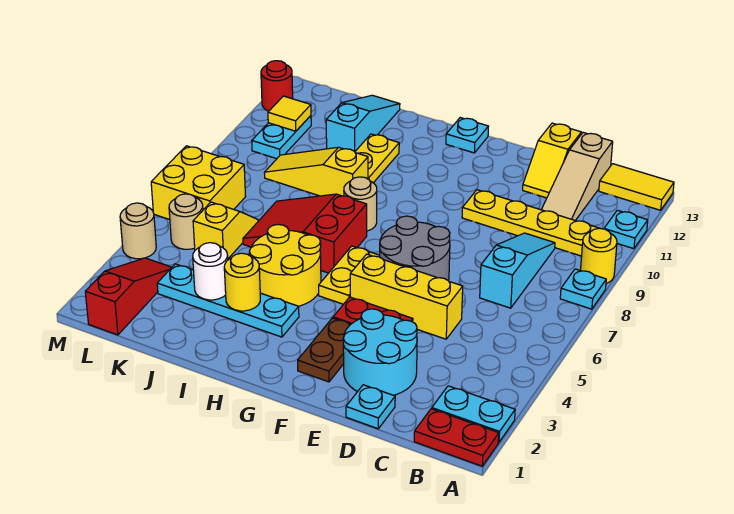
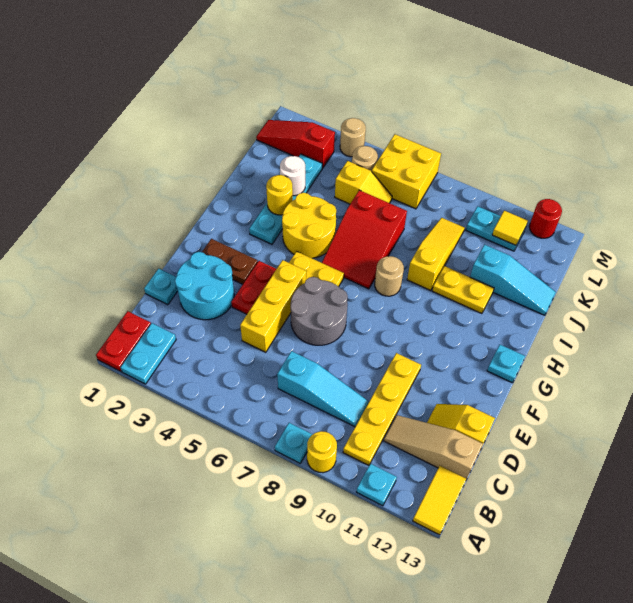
red slope H6:J7 level 1 top H -> red slope H6:J7 level 1 top J
red slope L1:L3 level 1 top 1 -> red slope L1:L3 level 1 top 3

